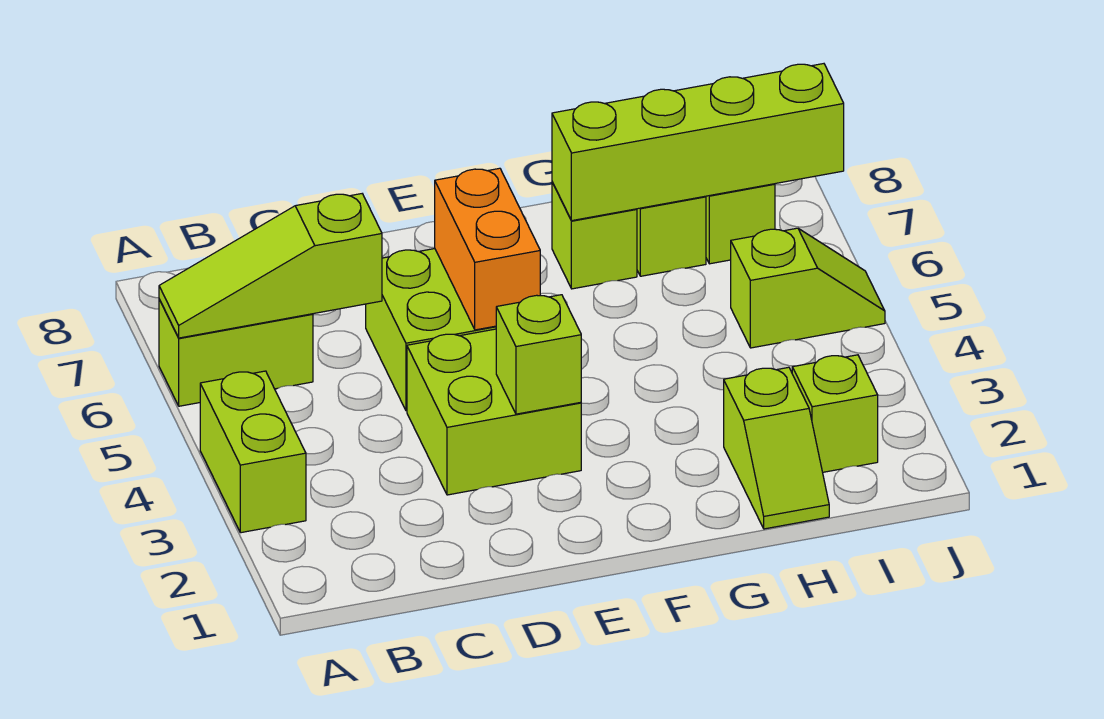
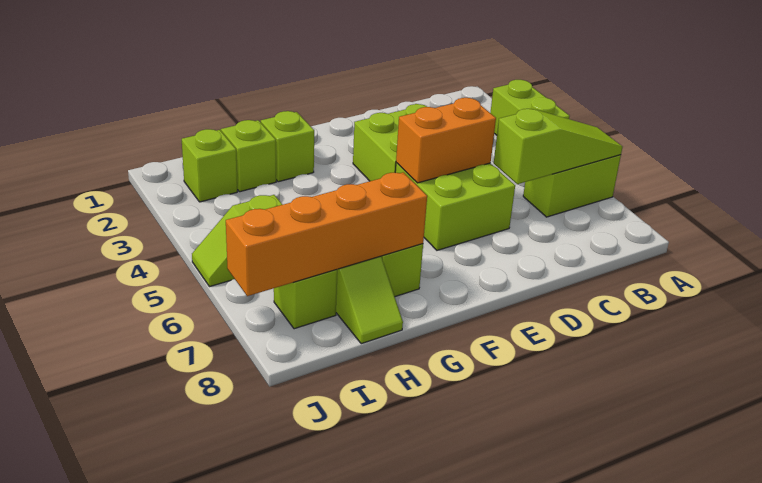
lime brick E3 level 2 -> lime brick G2 level 1
orange brick E5:E6 level 2 -> orange brick D5:E5 level 2
lime brick G7:J7 level 2 -> orange brick G7:J7 level 2

